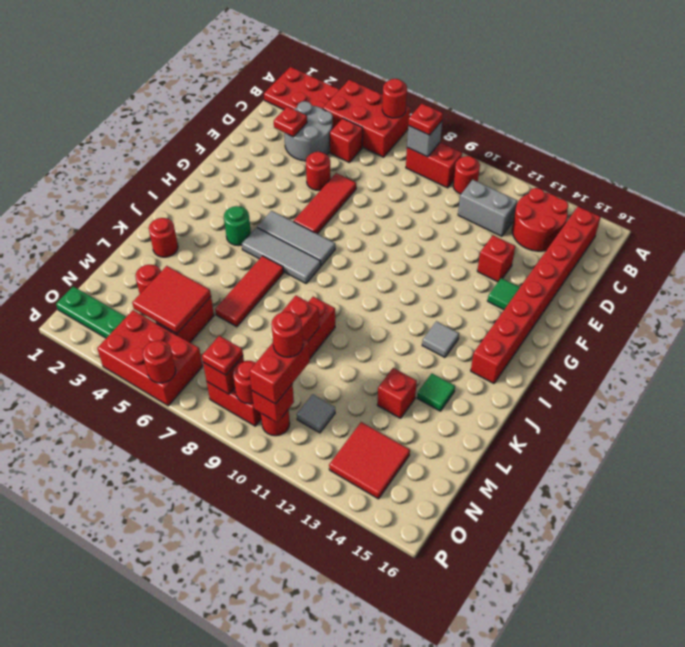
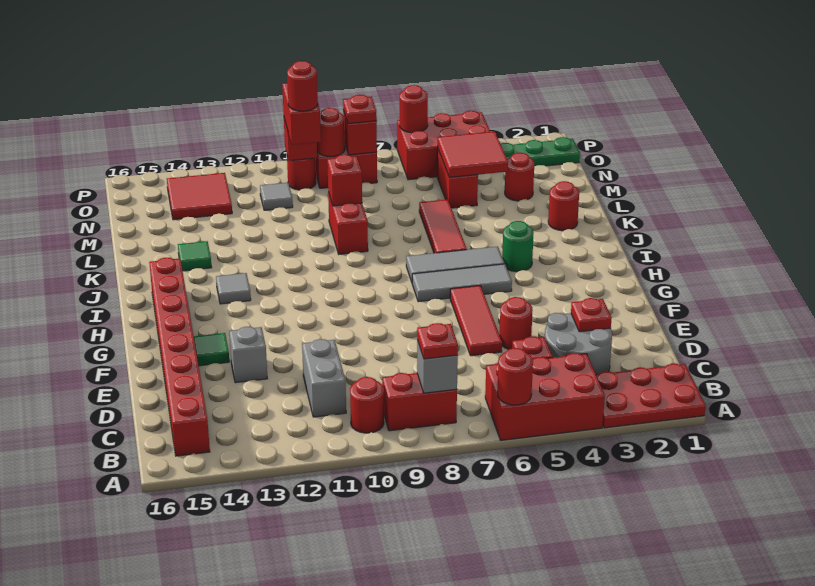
red round brick B13:C14 level 1 -> none
grey brick C11:C12 level 1 -> grey brick C11:D11 level 1
red brick E13 level 1 -> grey brick E13 level 1
red brick L13 level 1 -> none

